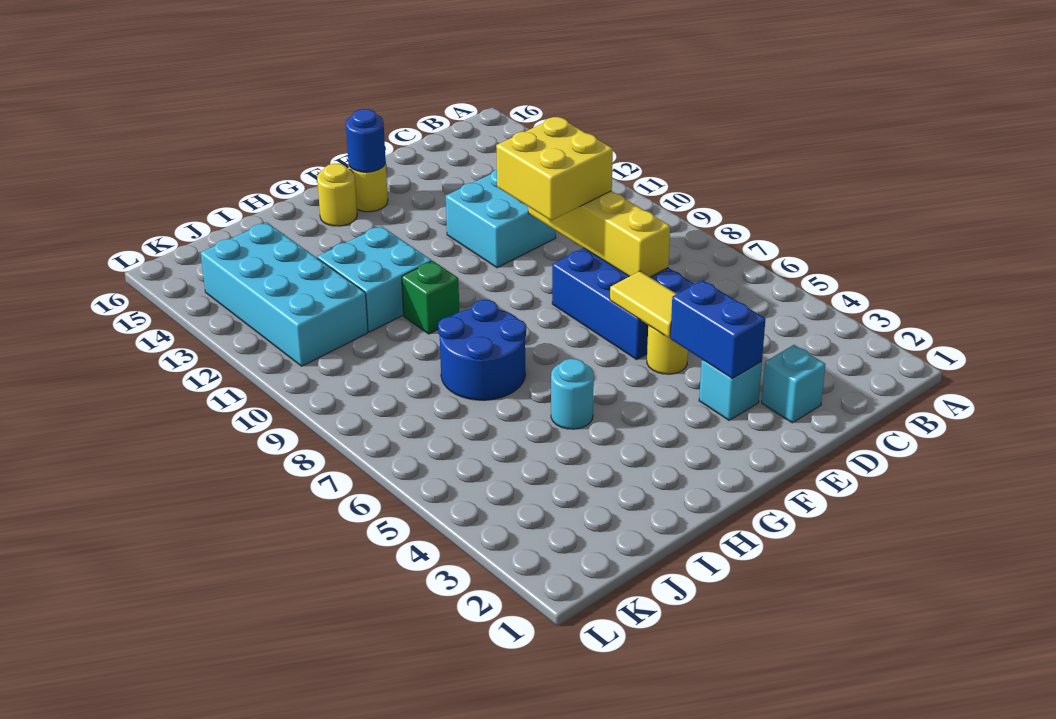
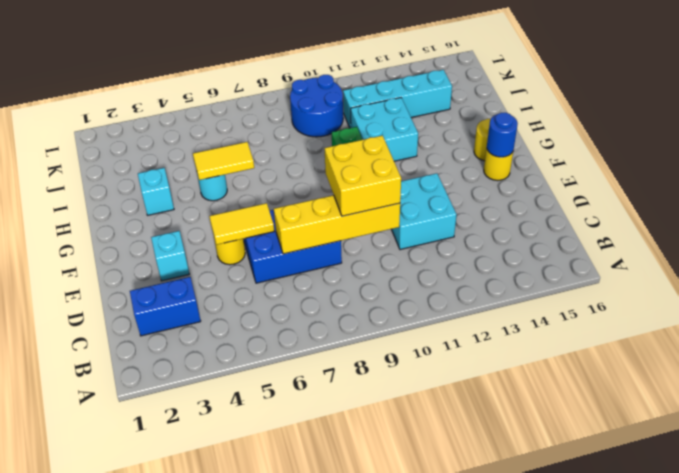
cyan brick D2 level 1 -> cyan brick H3 level 1
blue brick E3:E4 level 2 -> blue brick C2:C3 level 1
none -> yellow tile H5:H6 level 2
blue round brick H7:I8 level 1 -> blue round brick J9:K10 level 1
cyan brick J11:K14 level 1 -> cyan brick J11:J14 level 1

